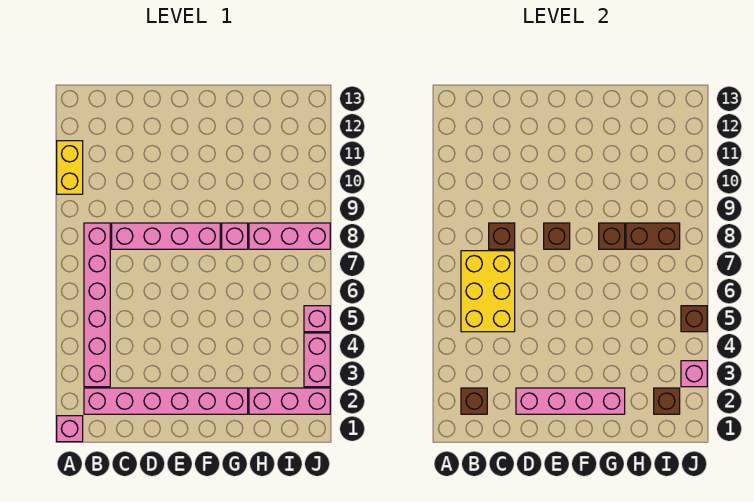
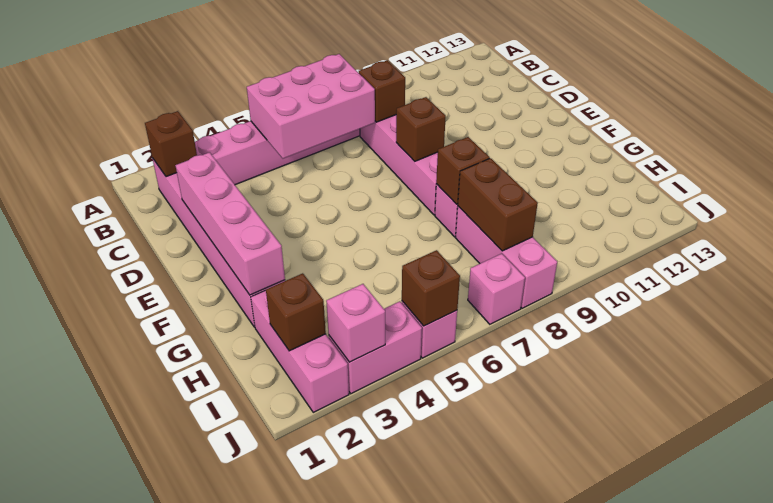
pink brick A1 level 1 -> pink brick J7 level 1
yellow brick A10:A11 level 1 -> none
yellow brick B5:C7 level 2 -> pink brick B5:C7 level 2

